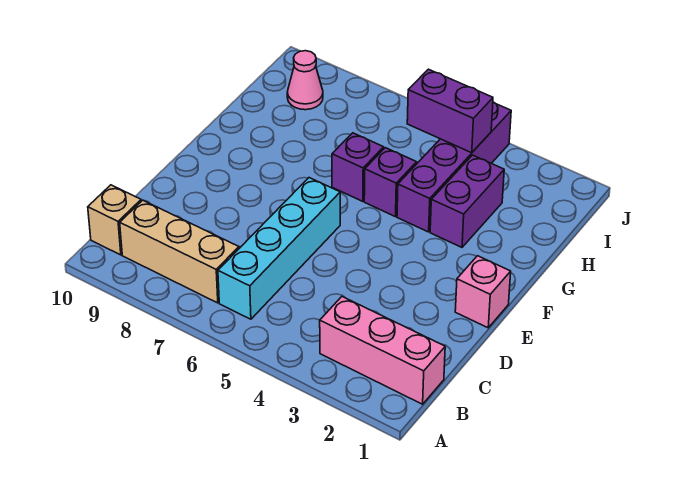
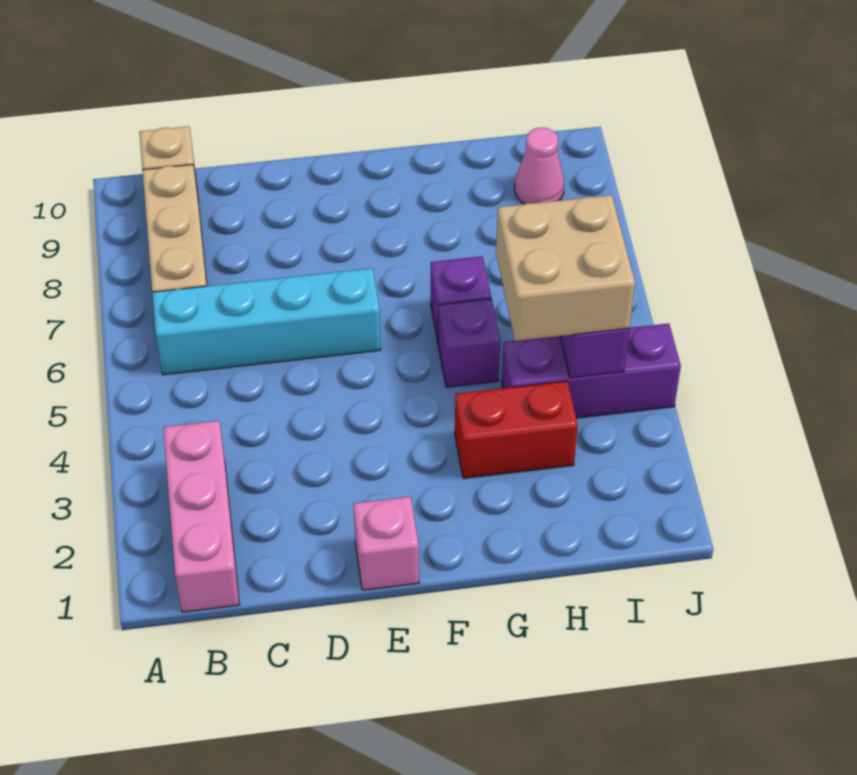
purple brick G3:H3 level 1 -> red brick G3:H3 level 1
purple brick G4:J4 level 1 -> purple brick H4:J4 level 1
none -> tan brick H4:I5 level 3

